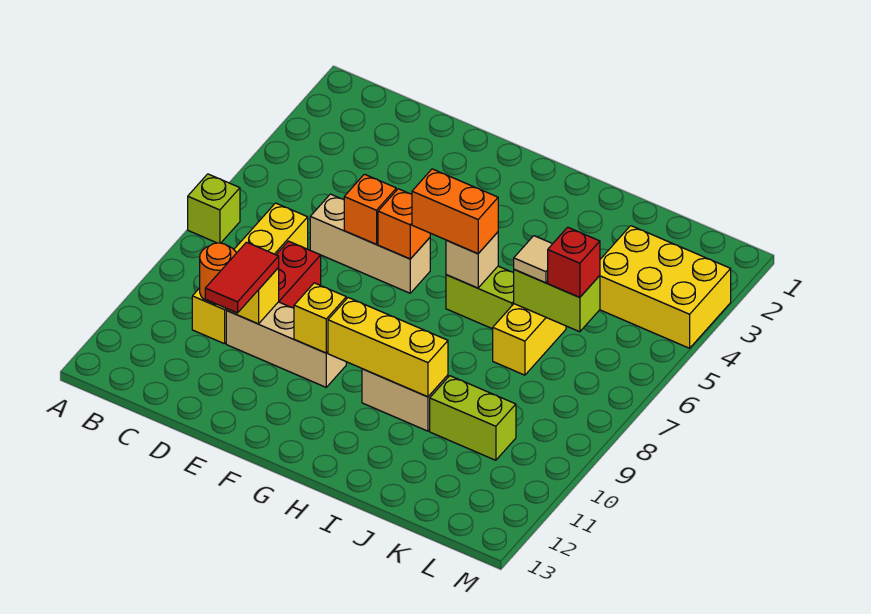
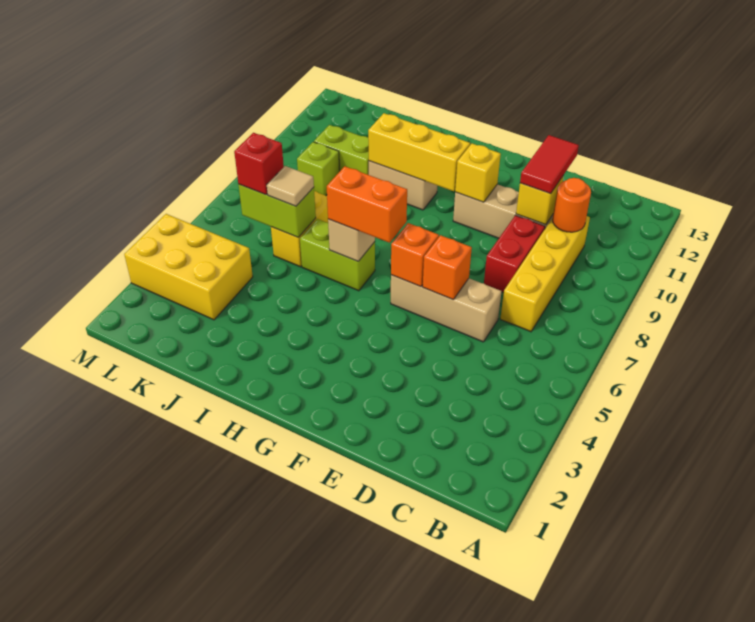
lime brick A7 level 1 -> lime brick K9 level 1

